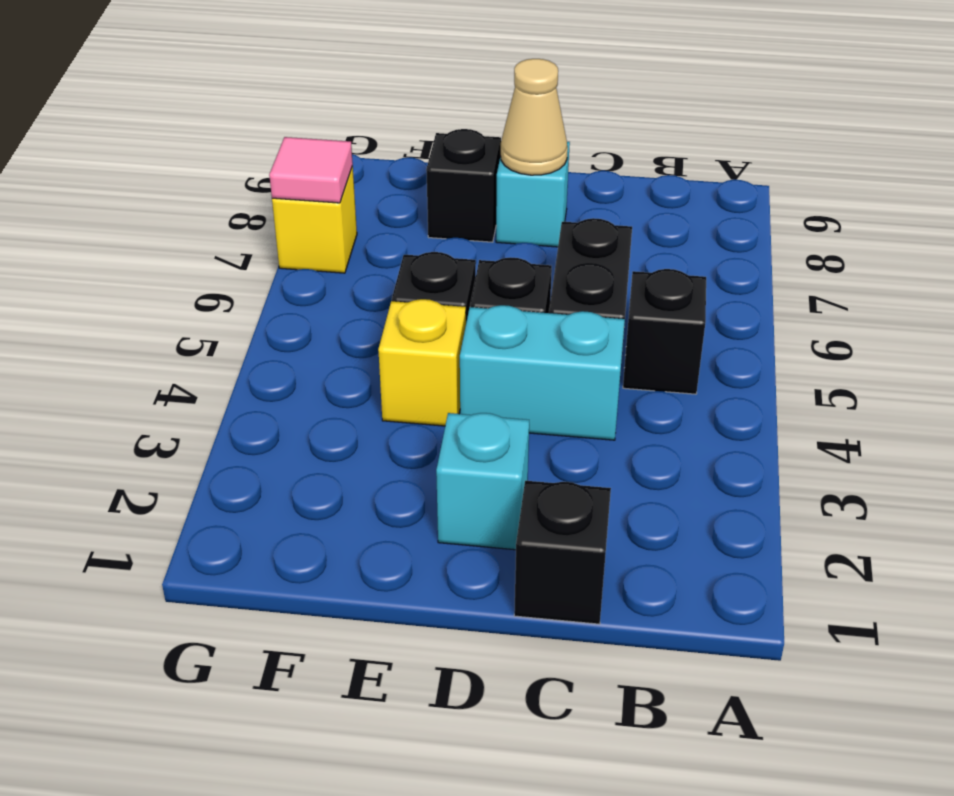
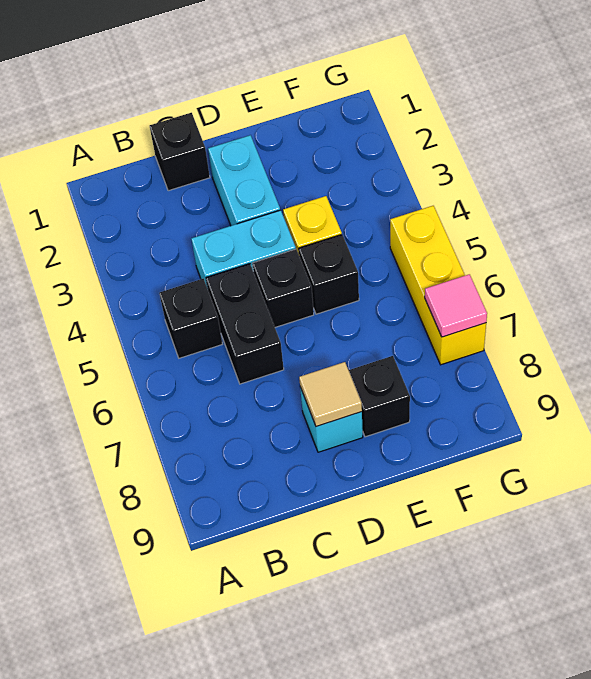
cyan brick D2 level 1 -> cyan brick D2:D3 level 1
tan cone D8 level 2 -> tan tile D8 level 2
yellow brick G7 level 1 -> yellow brick G5:G7 level 1

